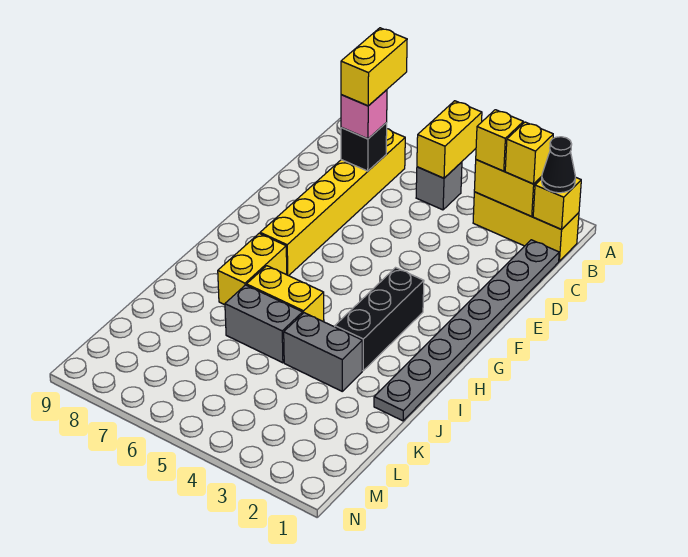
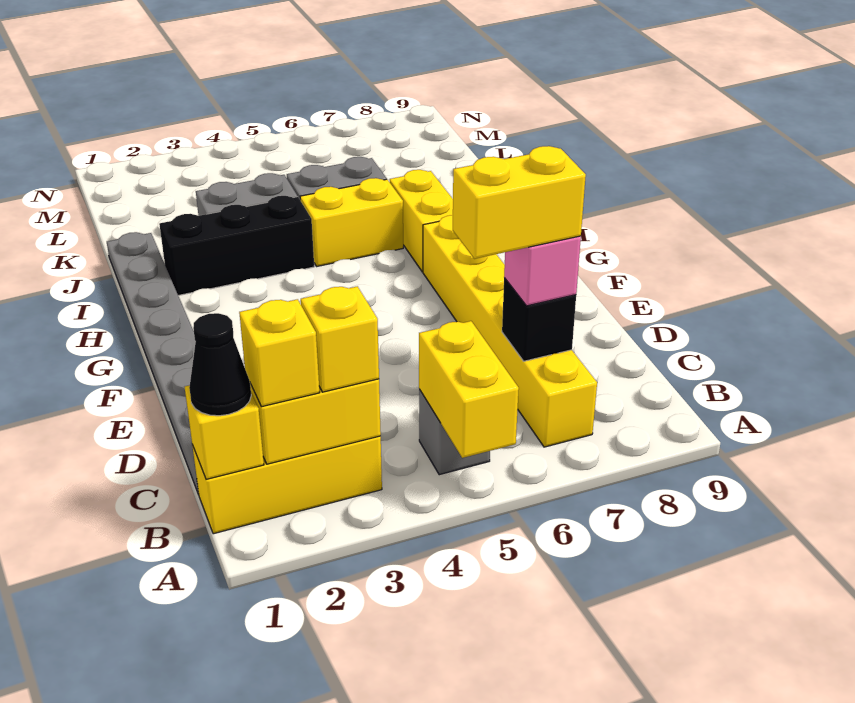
yellow brick B7:C7 level 4 -> yellow brick C6:C7 level 4
black brick G3:I3 level 1 -> black brick I2:I4 level 1

